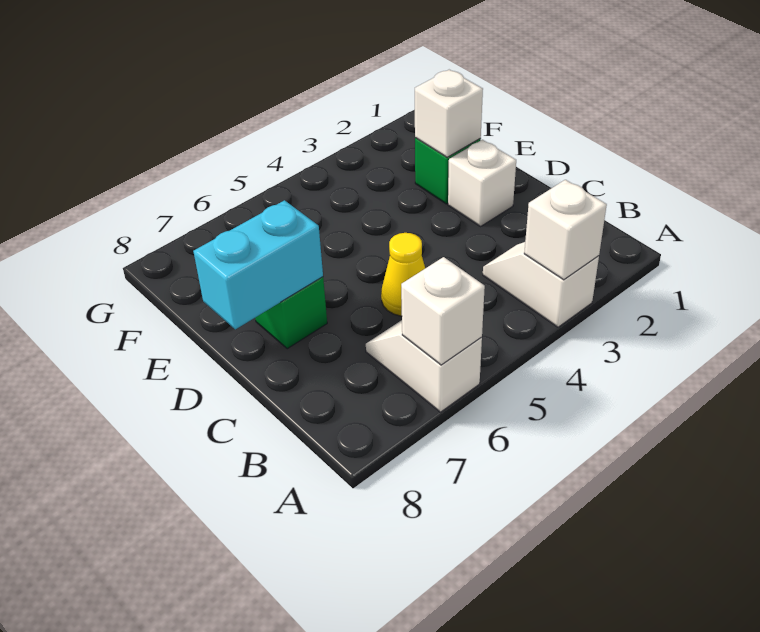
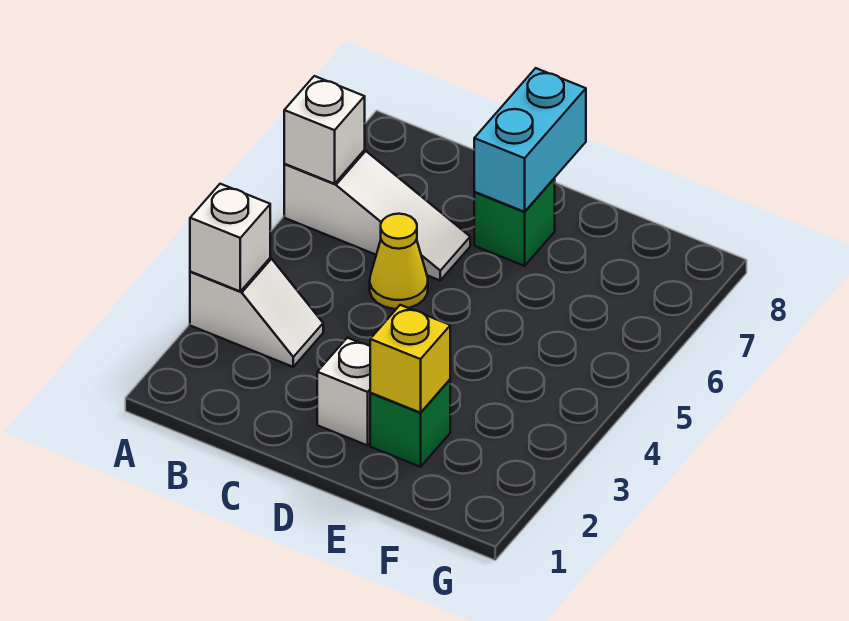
white slope A6:B6 level 1 top A -> white slope A6:C6 level 1 top A
white brick E2 level 2 -> yellow brick E2 level 2

